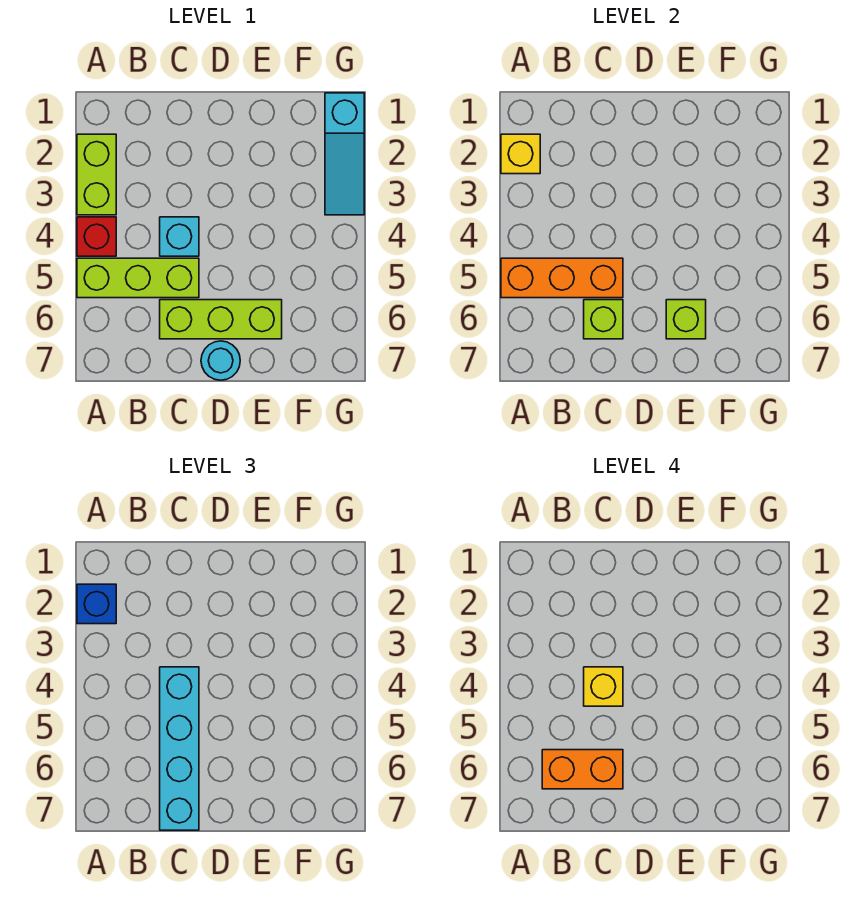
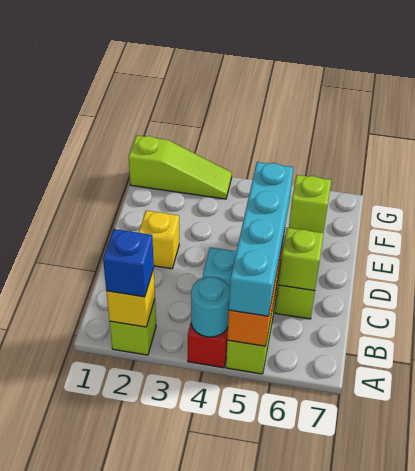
lime brick A2:A3 level 1 -> lime brick A2 level 1
orange brick B6:C6 level 4 -> none
cyan brick C4:C7 level 3 -> cyan brick A5:D5 level 3
yellow brick C4 level 4 -> yellow brick D2 level 1
cyan round brick D7 level 1 -> cyan round brick A4 level 2
cyan slope G1:G3 level 1 top 1 -> lime slope G1:G3 level 1 top 1

